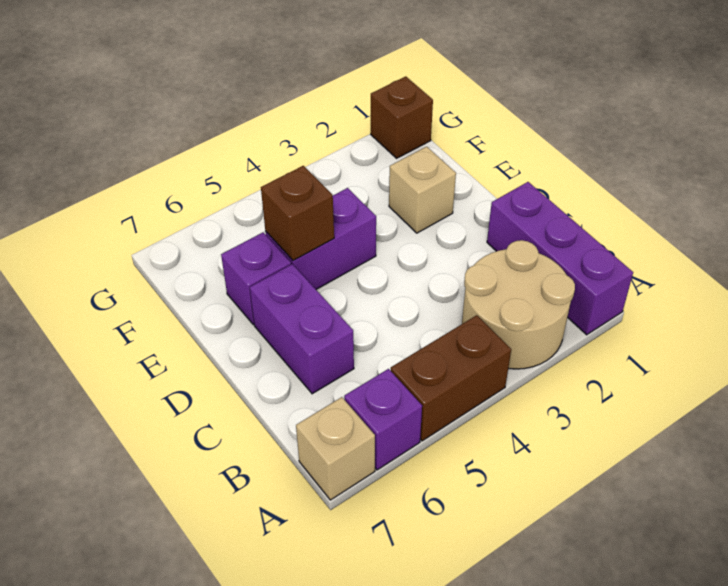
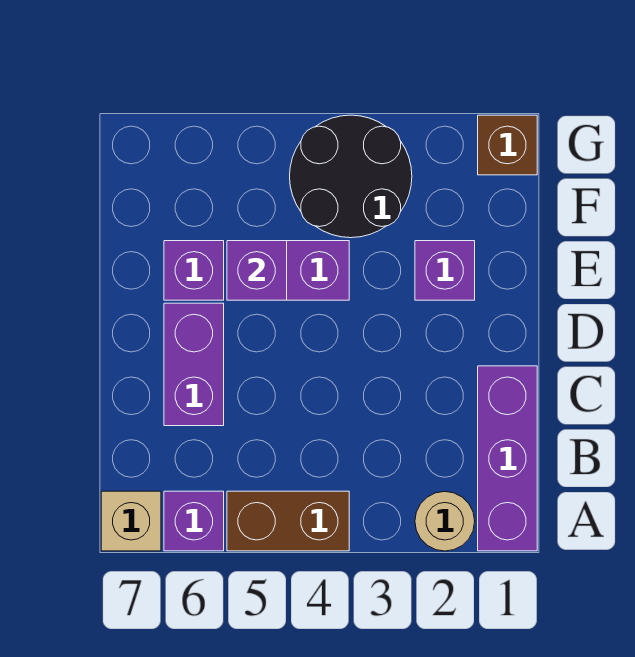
tan round brick A2:B3 level 1 -> tan round brick A2 level 1
tan brick E2 level 1 -> purple brick E2 level 1
brown brick E5 level 2 -> purple brick E5 level 2
none -> black round brick F3:G4 level 1

